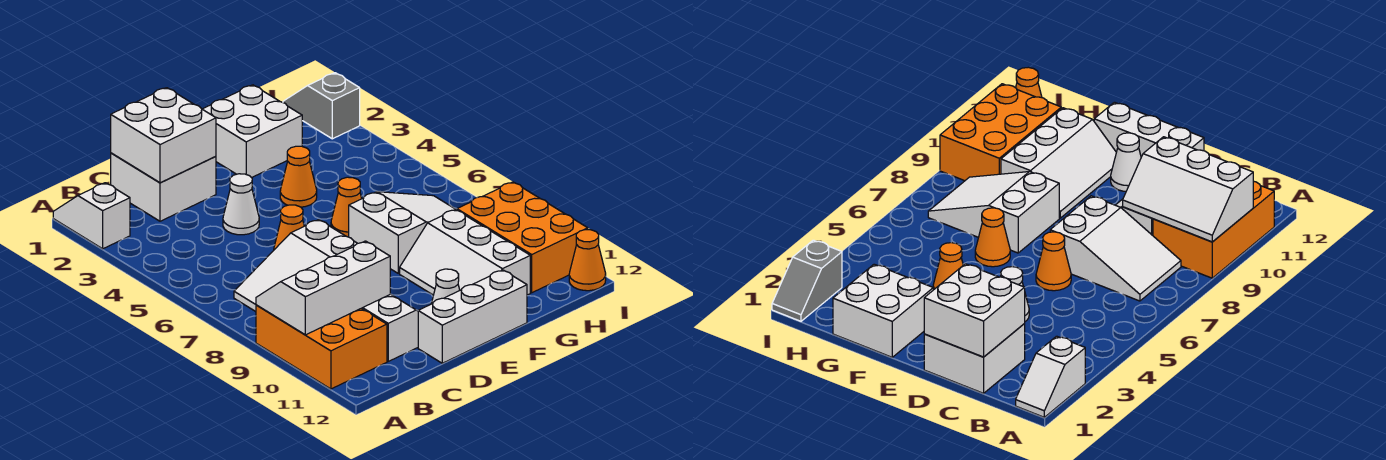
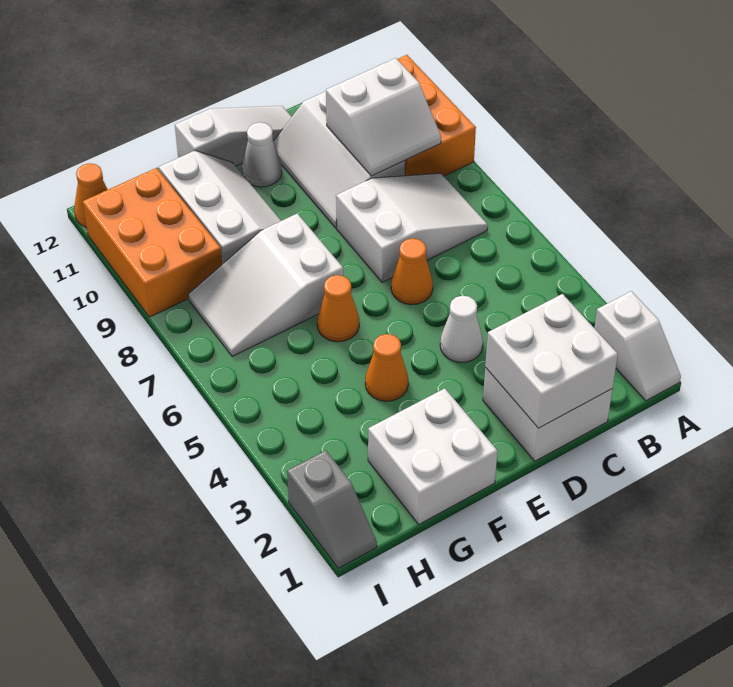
white slope A9:C10 level 2 top 10 -> white slope B9:C10 level 2 top 10
white brick D12:F12 level 1 -> white slope D12:F12 level 1 top F

